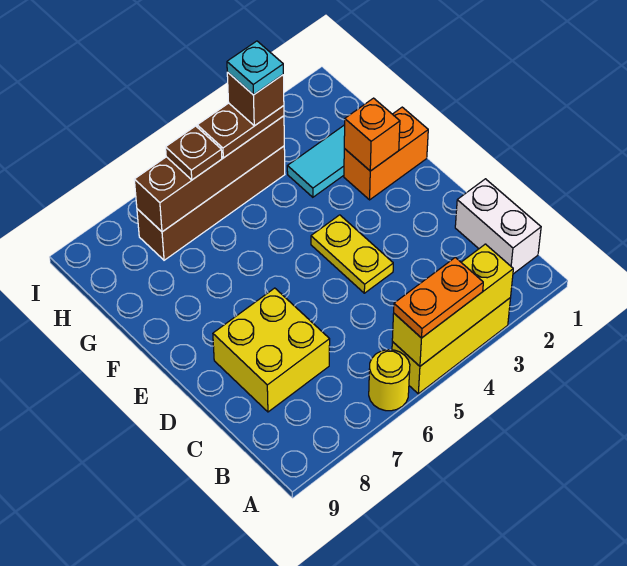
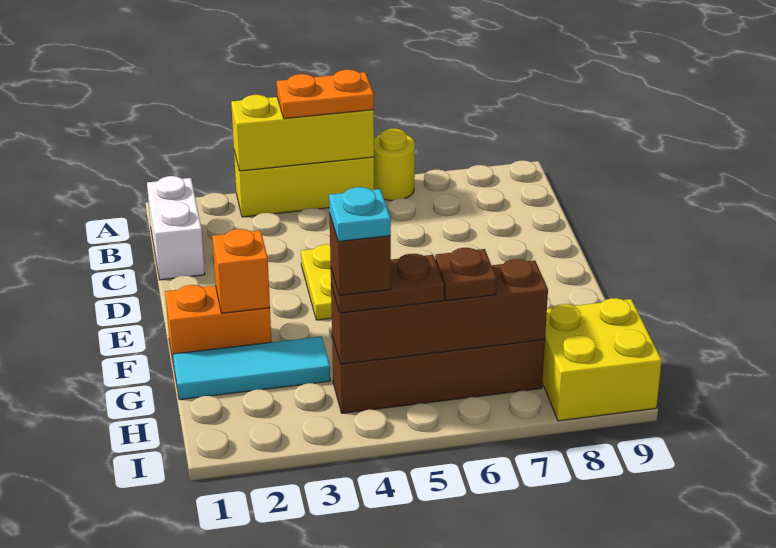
yellow brick C7:D8 level 1 -> yellow brick H8:I9 level 1

